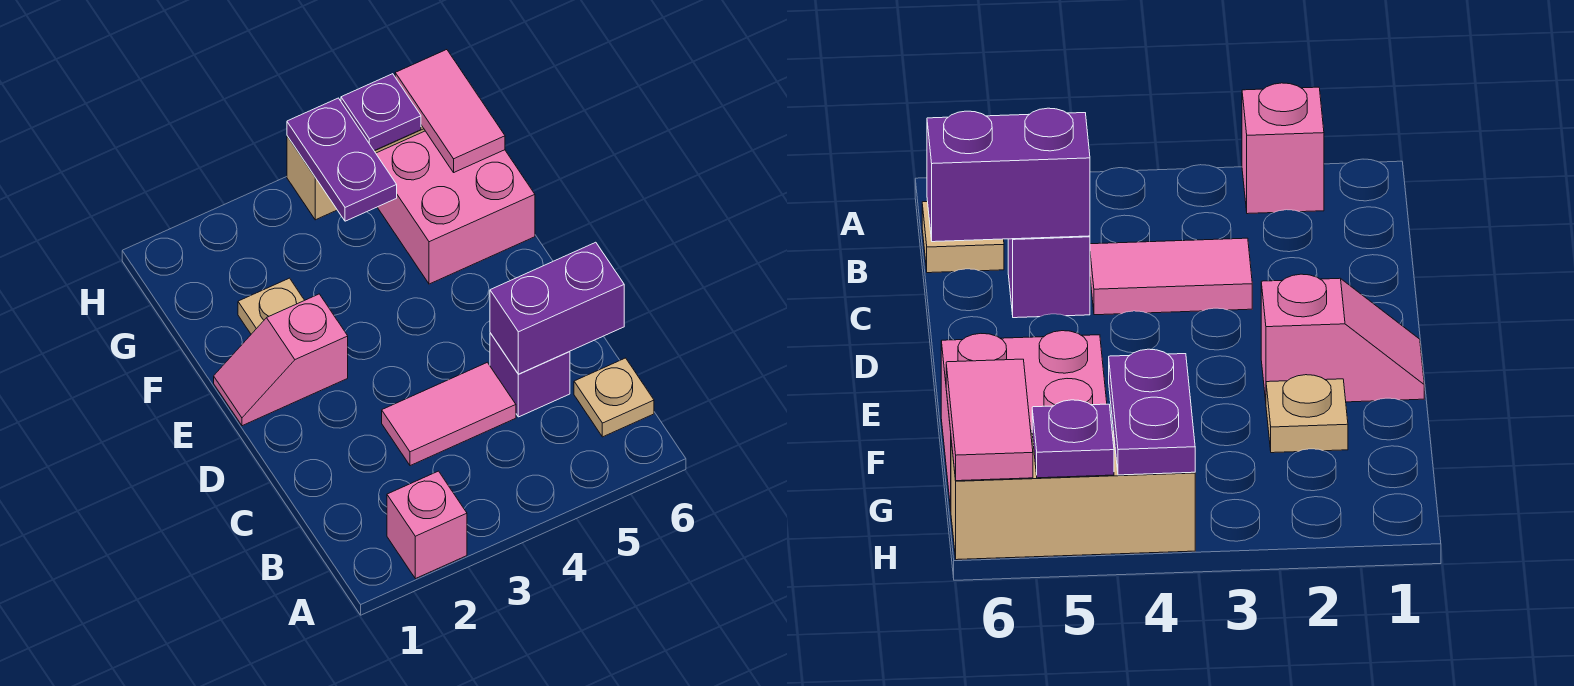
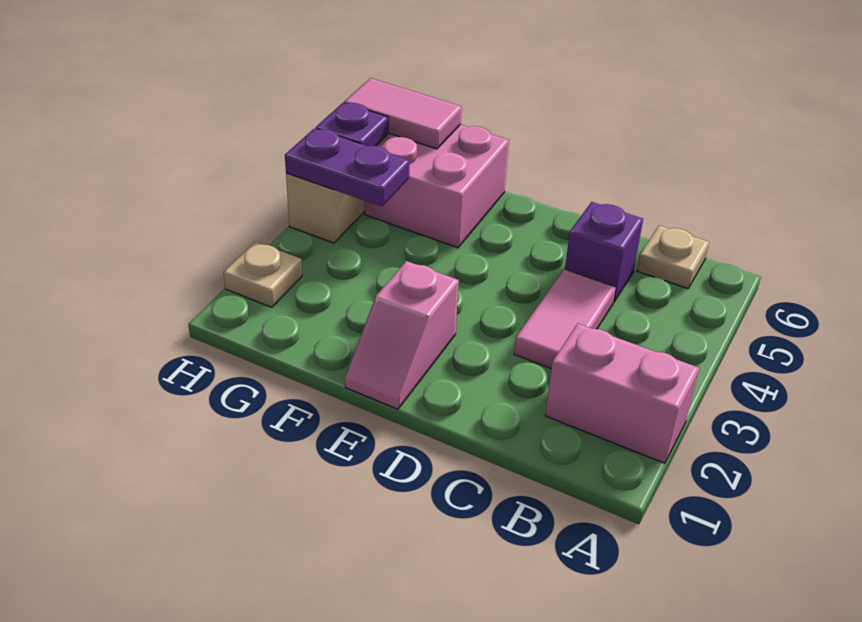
pink brick A2 level 1 -> pink brick A2:B2 level 1
purple brick C5:C6 level 2 -> none
tan plate F2 level 1 -> tan plate H2 level 1

